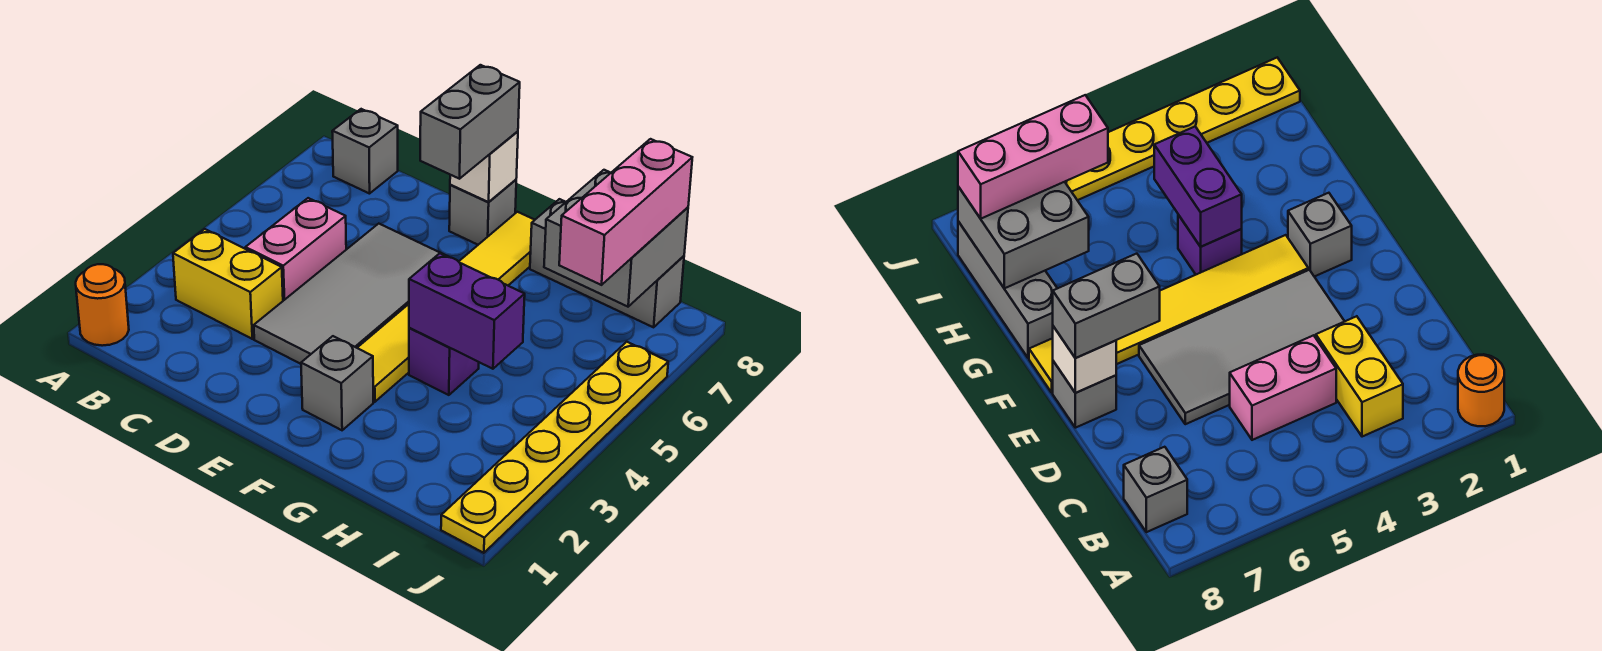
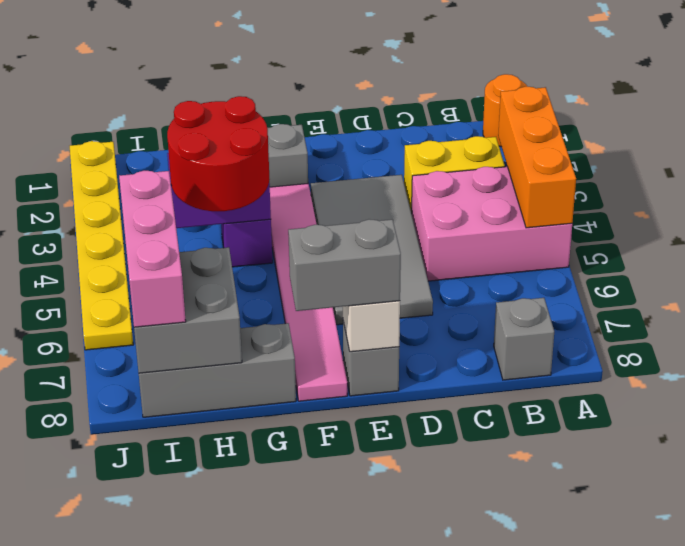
none -> orange brick A3:A5 level 2
pink brick C4:C5 level 1 -> pink brick A4:C5 level 1
grey brick E7:E8 level 3 -> grey brick E8:F8 level 3
yellow tile F3:F8 level 1 -> pink tile F3:F8 level 1
none -> red round brick G4:H5 level 3

